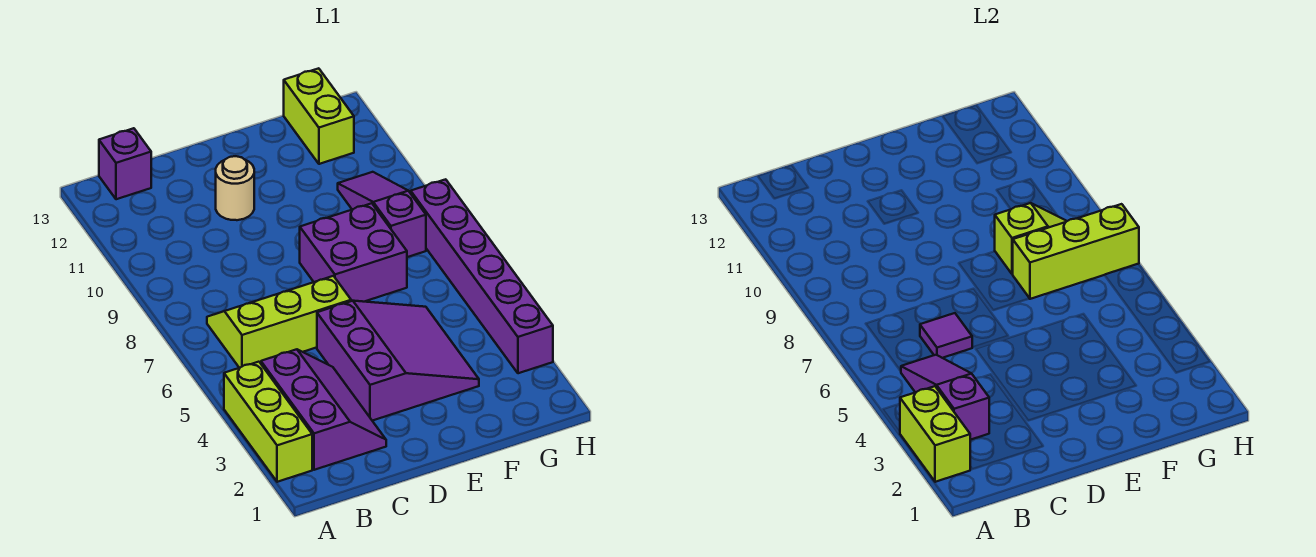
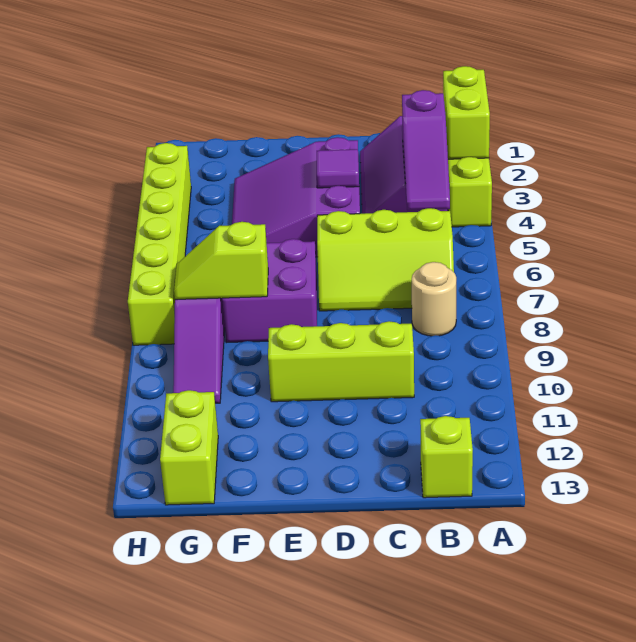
purple brick B13 level 1 -> lime brick B13 level 1
purple tile C6 level 2 -> purple tile D4 level 2
tan round brick D11 level 1 -> tan round brick B8 level 1
lime brick F7:H7 level 2 -> lime brick C10:E10 level 1
purple brick H3:H8 level 1 -> lime brick H3:H8 level 1

